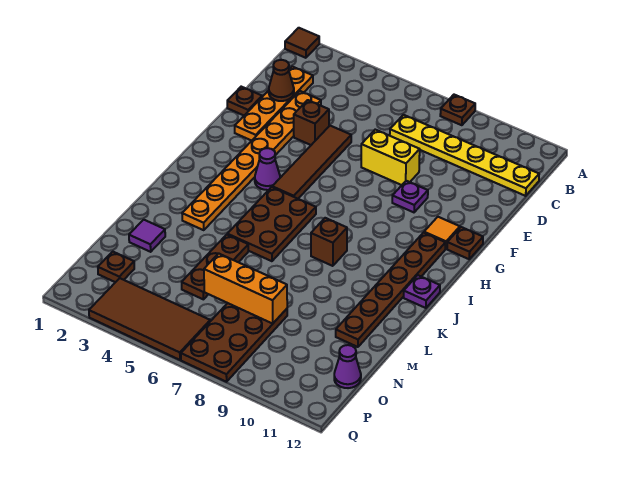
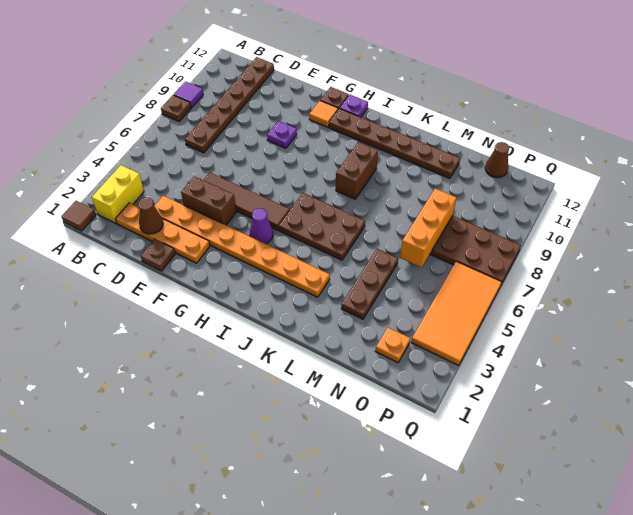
yellow plate C7:C12 level 1 -> brown plate C7:C12 level 1
brown brick E4 level 1 -> brown brick E4:F4 level 1
yellow brick E7:E8 level 1 -> yellow brick B2:B3 level 1
brown brick J8 level 1 -> brown brick J8:J9 level 1
purple plate J12 level 1 -> purple plate H12 level 1
brown plate L5:N5 level 1 -> brown plate M3:M5 level 1
purple tile M2 level 1 -> purple tile A9 level 1
brown plate O2 level 1 -> orange plate O2 level 1
purple cone O12 level 1 -> brown cone O12 level 1
brown tile P3:Q6 level 1 -> orange tile P3:Q6 level 1

